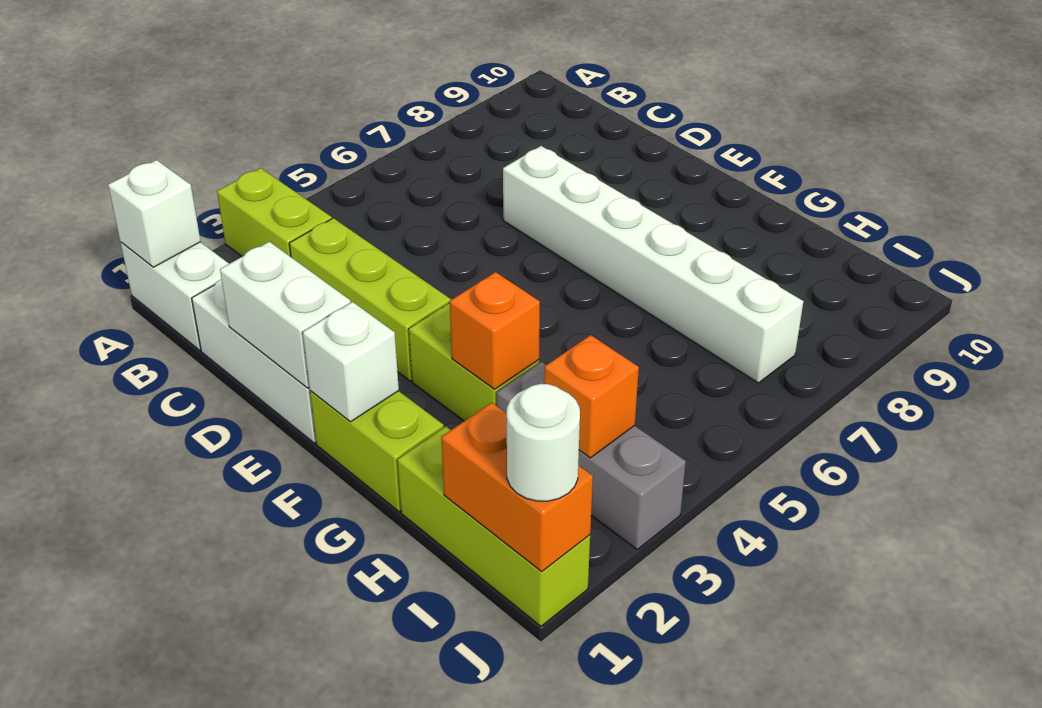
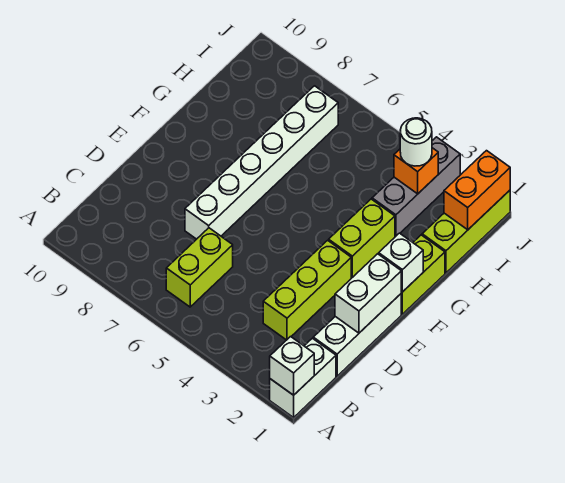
lime brick A3:B3 level 1 -> lime brick B6:C6 level 1
orange brick G3 level 2 -> none
white round brick J1 level 3 -> white round brick I3 level 3

